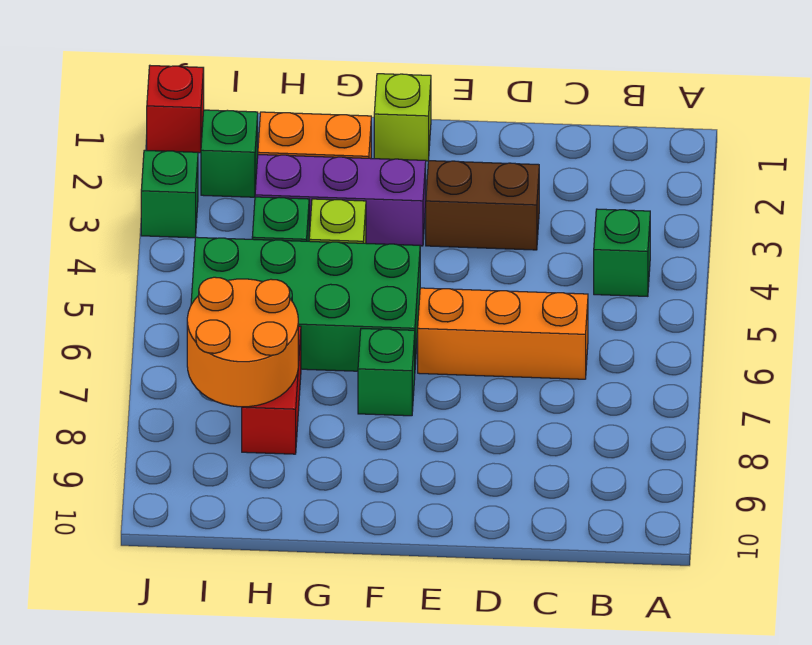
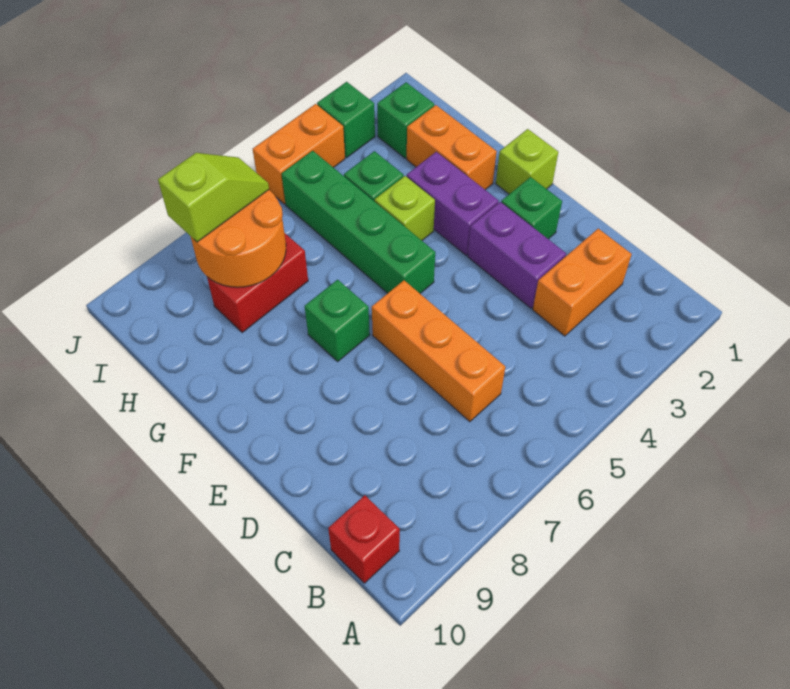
green brick B4 level 1 -> green brick E2 level 1
none -> orange brick C2:C3 level 1
brown brick D3:E3 level 1 -> purple brick D3:E3 level 1
purple brick F3:H3 level 1 -> purple brick F3:G3 level 1
green brick F5:I6 level 1 -> green brick F5:I5 level 1
none -> lime slope I7:I8 level 3 top 8
red brick J1 level 1 -> red brick B10 level 1
none -> orange brick J4:J5 level 1

